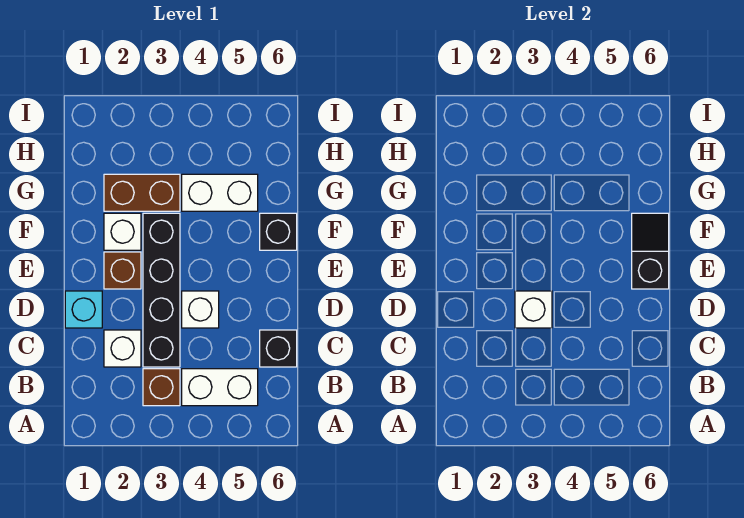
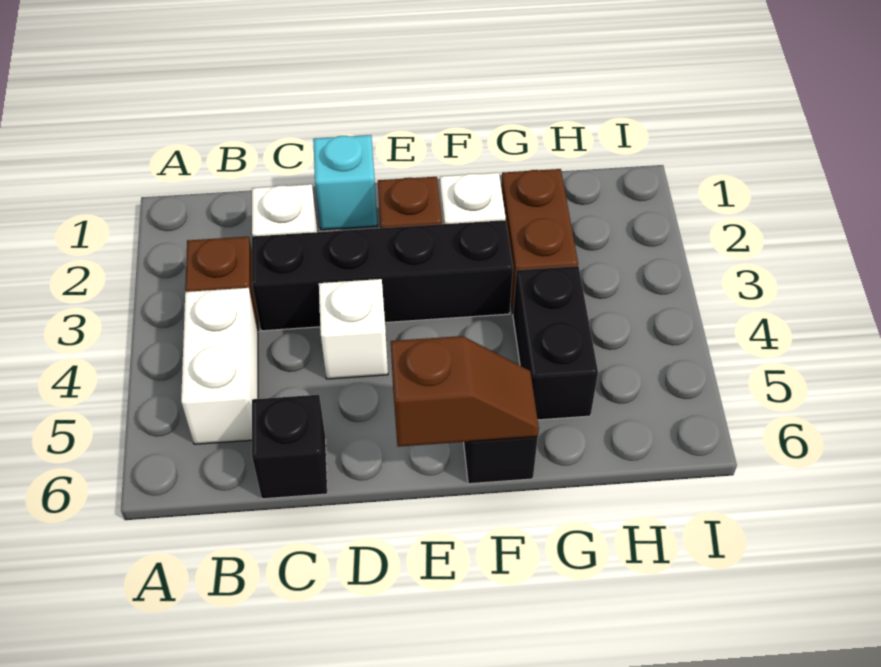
white brick D3 level 2 -> none
black slope E6:F6 level 2 top E -> brown slope E6:F6 level 2 top E
white brick G4:G5 level 1 -> black brick G4:G5 level 1

